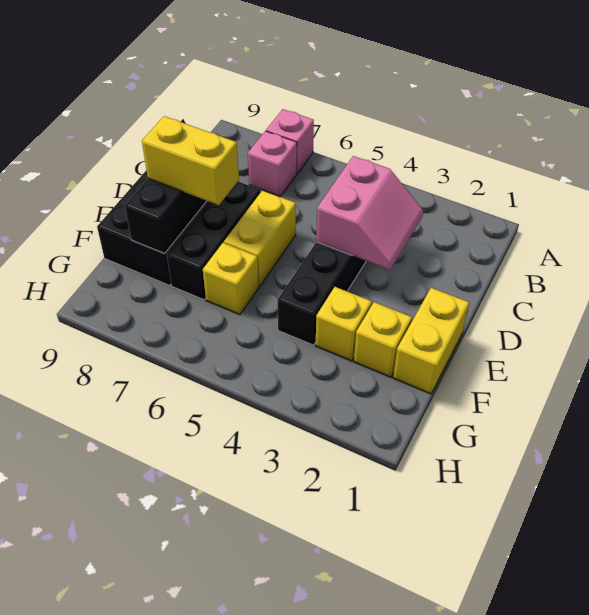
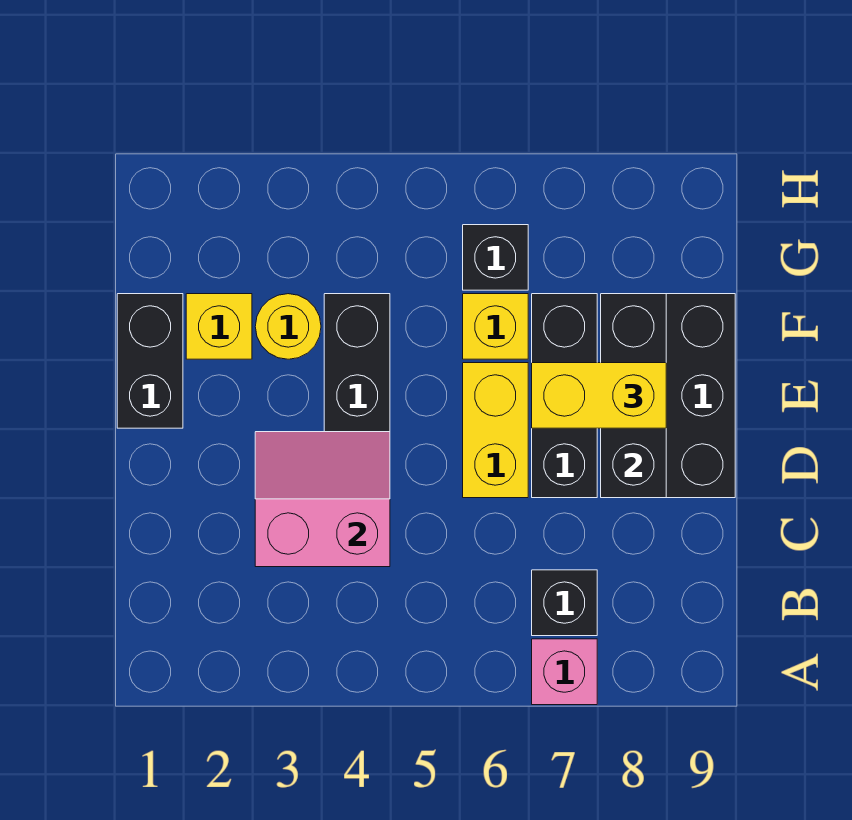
pink brick B7 level 1 -> black brick B7 level 1
pink slope C3:D4 level 2 top 4 -> pink slope C3:D4 level 2 top C
yellow brick E1:F1 level 1 -> black brick E1:F1 level 1
yellow brick F3 level 1 -> yellow round brick F3 level 1
none -> black brick G6 level 1

